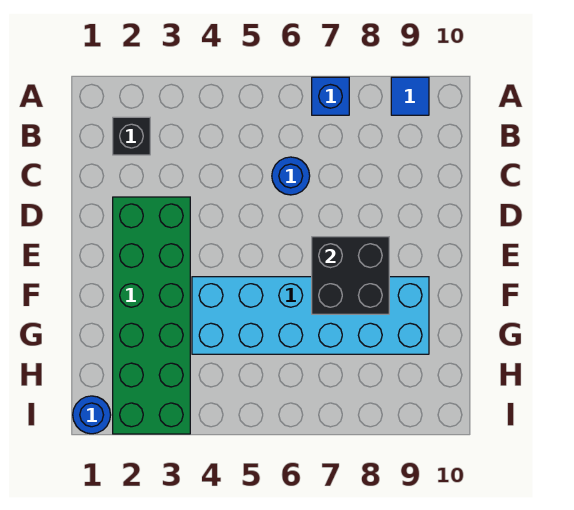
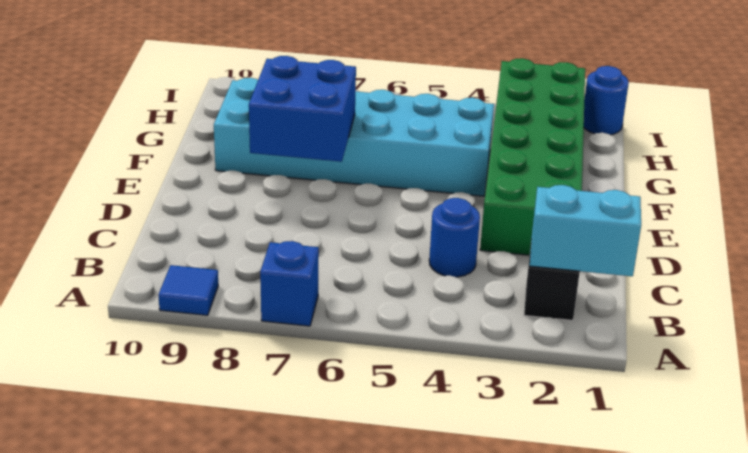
none -> cyan brick B1:B2 level 2
blue round brick C6 level 1 -> blue round brick C4 level 1
black brick E7:F8 level 2 -> blue brick E7:F8 level 2

